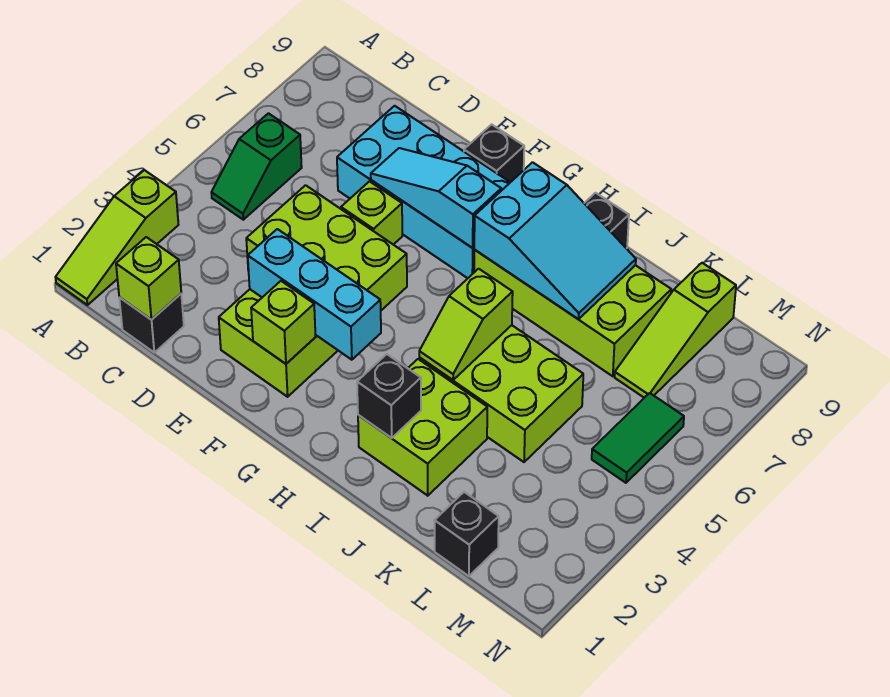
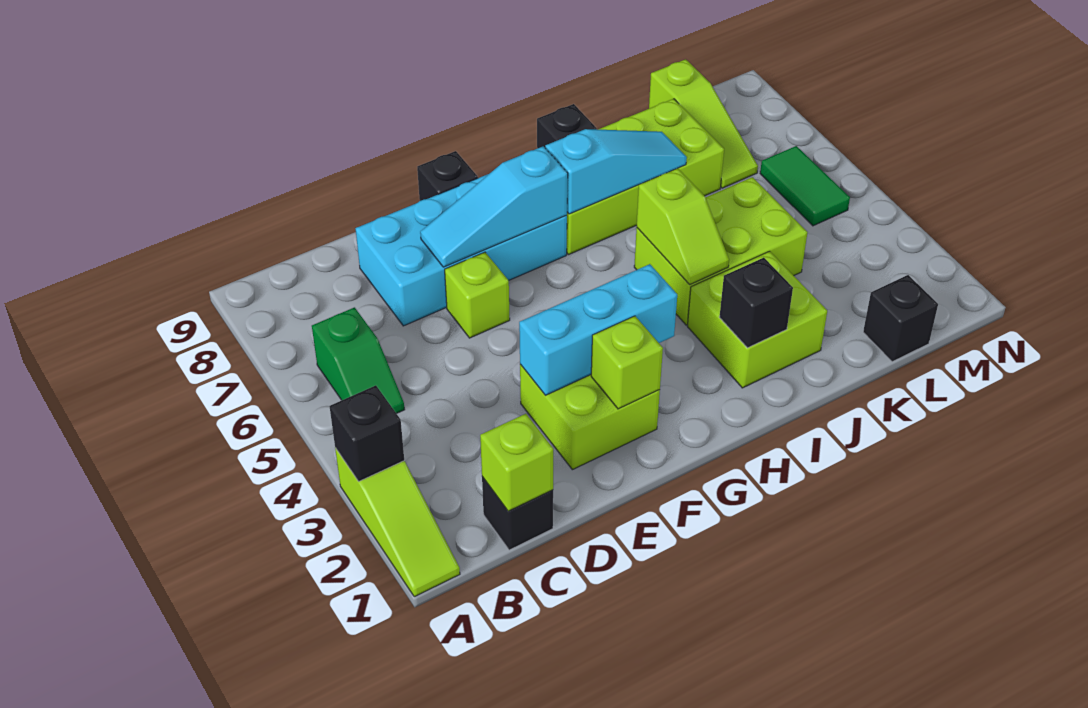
none -> black brick A3 level 2
lime brick D4:F5 level 1 -> none
cyan slope H7:J8 level 2 top H -> cyan slope H7:J7 level 2 top H

